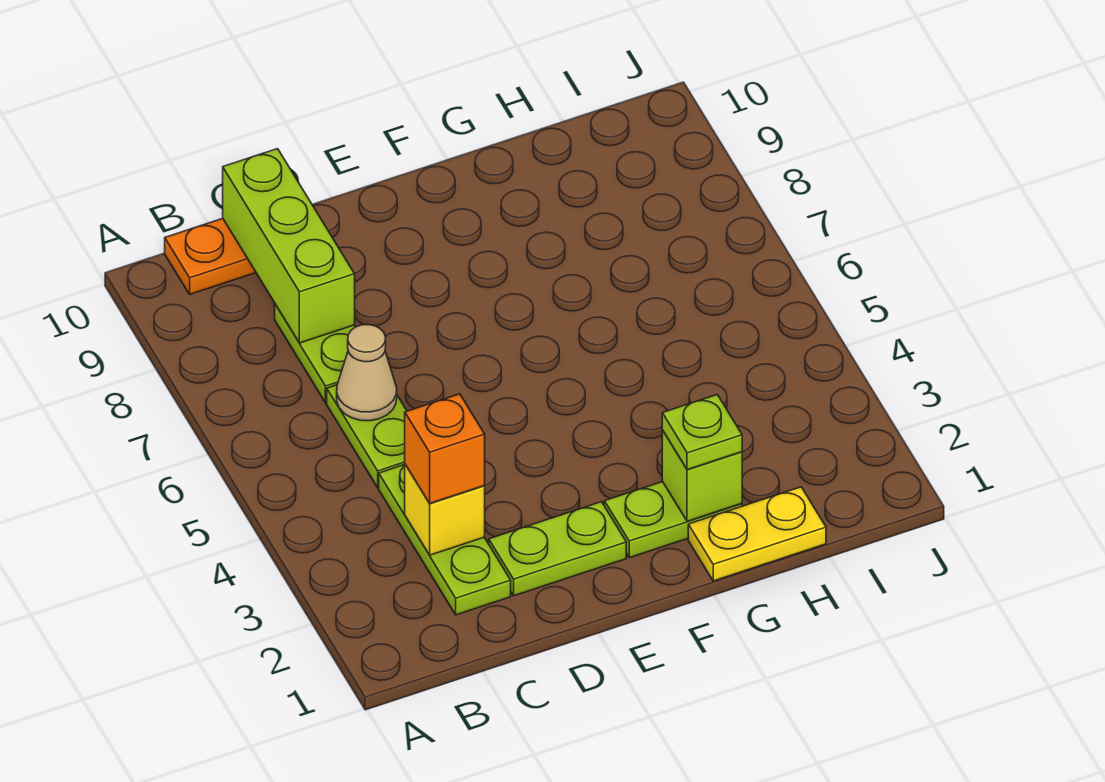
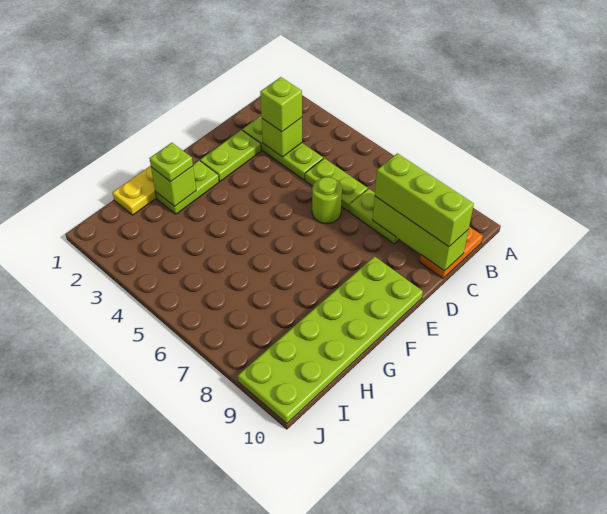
yellow brick C3 level 2 -> lime brick C3 level 2
orange brick C3 level 3 -> lime brick C3 level 3
tan cone C6 level 2 -> none
none -> lime brick C8:C10 level 3
none -> lime round brick D6 level 1
none -> lime plate E9:J10 level 1

